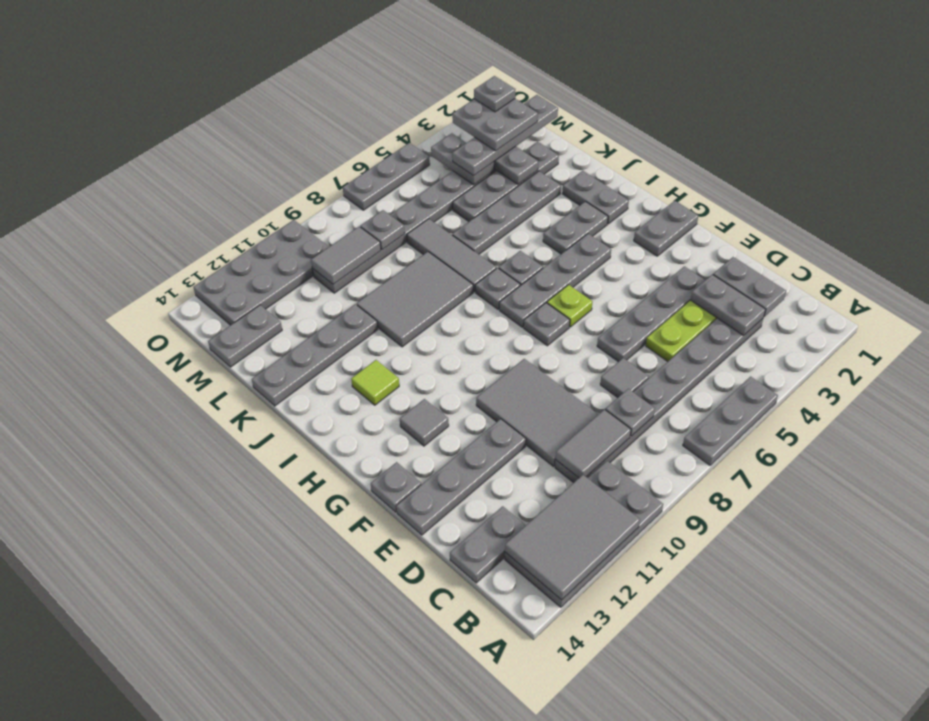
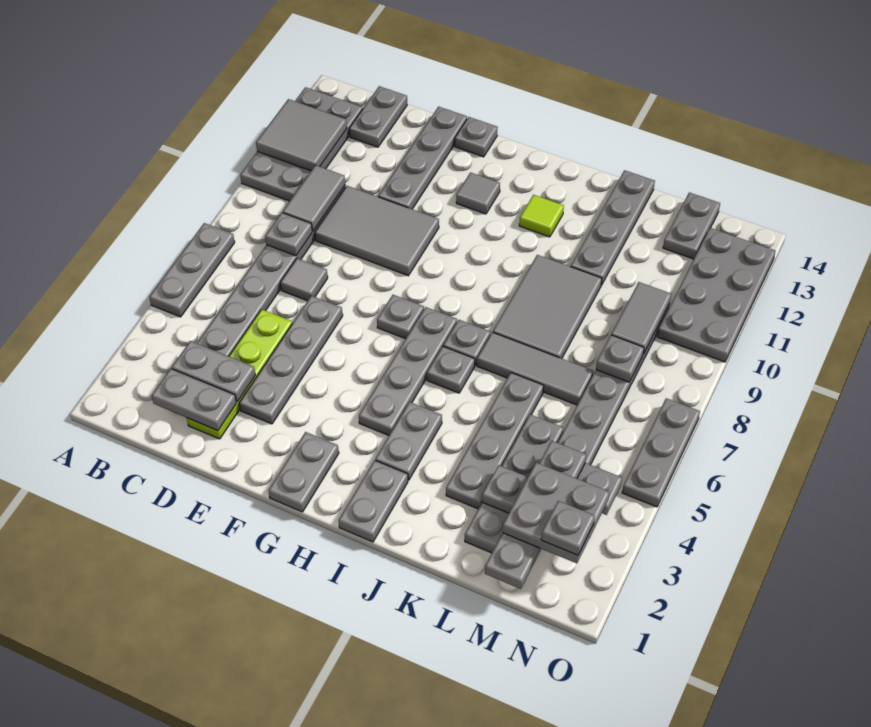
grey tile A11:B13 level 2 -> grey tile A11:B12 level 2
lime plate G6 level 1 -> none
grey plate I2:J2 level 1 -> grey plate I1:I2 level 1

